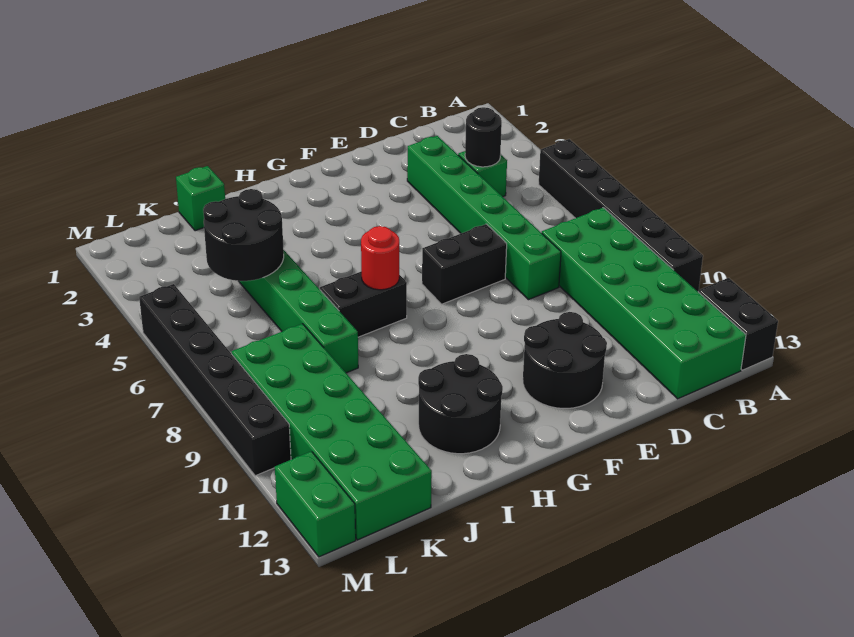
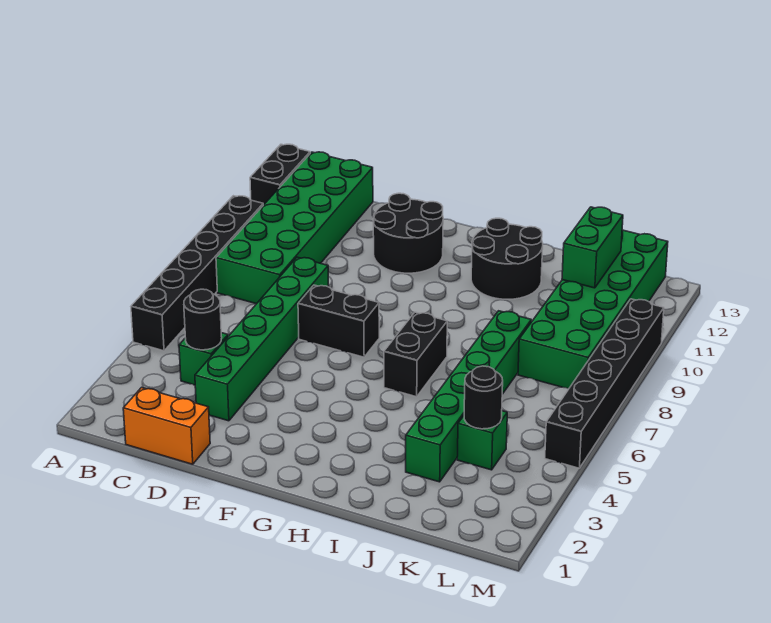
none -> orange brick C1:D1 level 1
black brick H7:I7 level 1 -> black brick H6:H7 level 1
red round brick H7 level 2 -> none
green brick J1 level 1 -> green brick K4 level 1
black round brick J4:K5 level 2 -> black round brick K4 level 2
green brick M12:M13 level 1 -> green brick K11:K12 level 2

